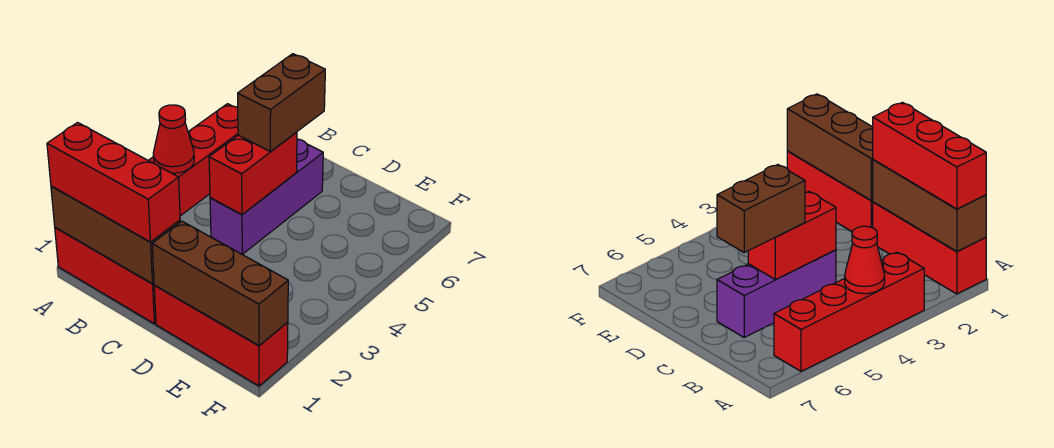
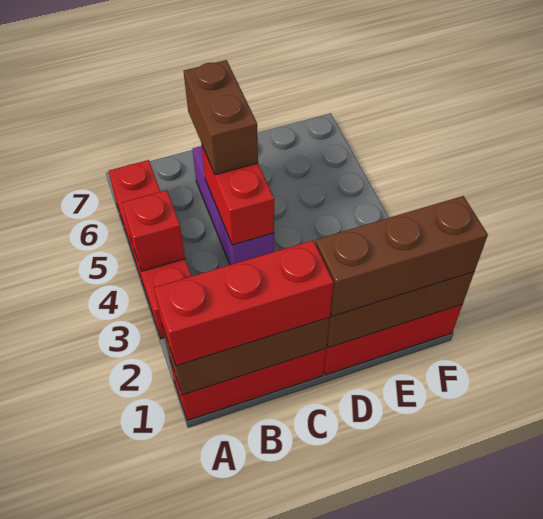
red cone A4 level 2 -> red brick A4 level 2
none -> brown brick D1:F1 level 3

